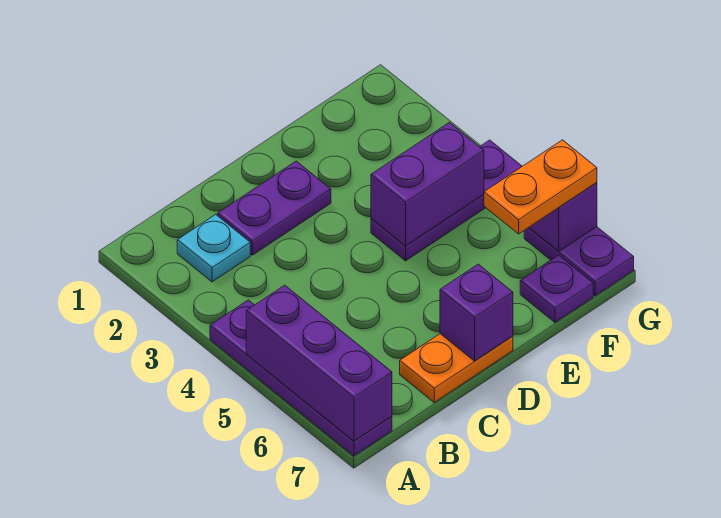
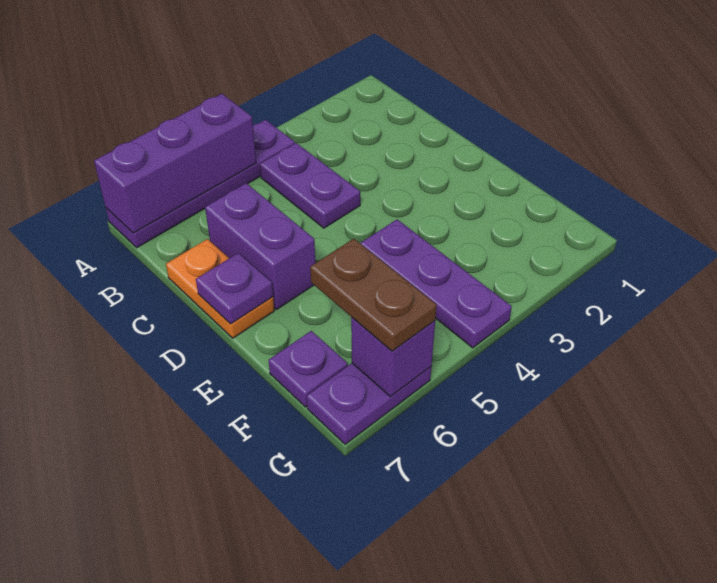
cyan plate B2 level 1 -> none
purple plate C2:D2 level 1 -> purple plate B4:C4 level 1
purple brick D7 level 2 -> purple plate D7 level 2
purple brick E4:F4 level 2 -> purple brick C6:D6 level 1
orange plate F6:G6 level 3 -> brown plate F6:G6 level 3

